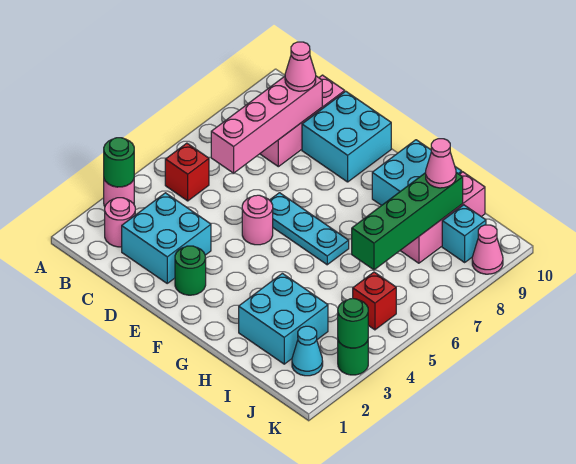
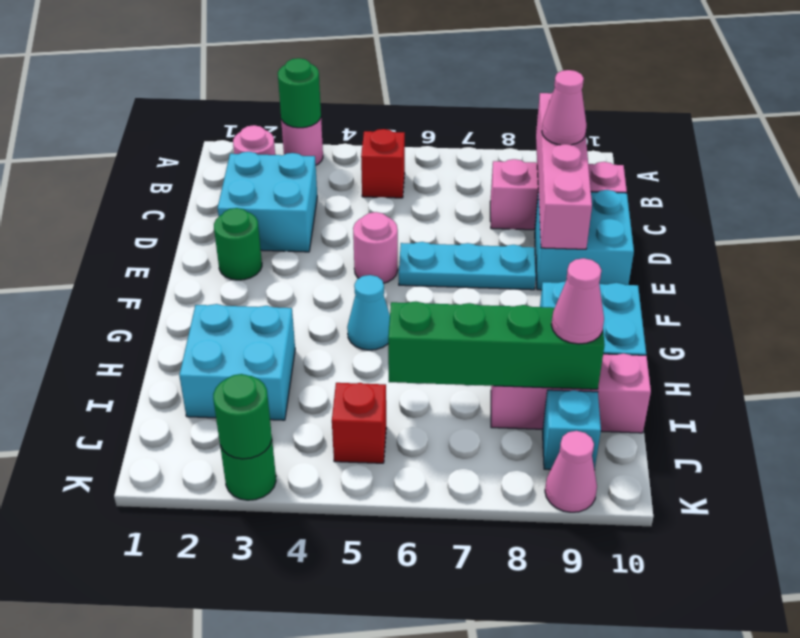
pink brick C6:C9 level 2 -> pink brick B9:E9 level 2
cyan plate E6:G6 level 1 -> cyan plate E6:E8 level 1
cyan cone J2 level 1 -> cyan cone G5 level 1

